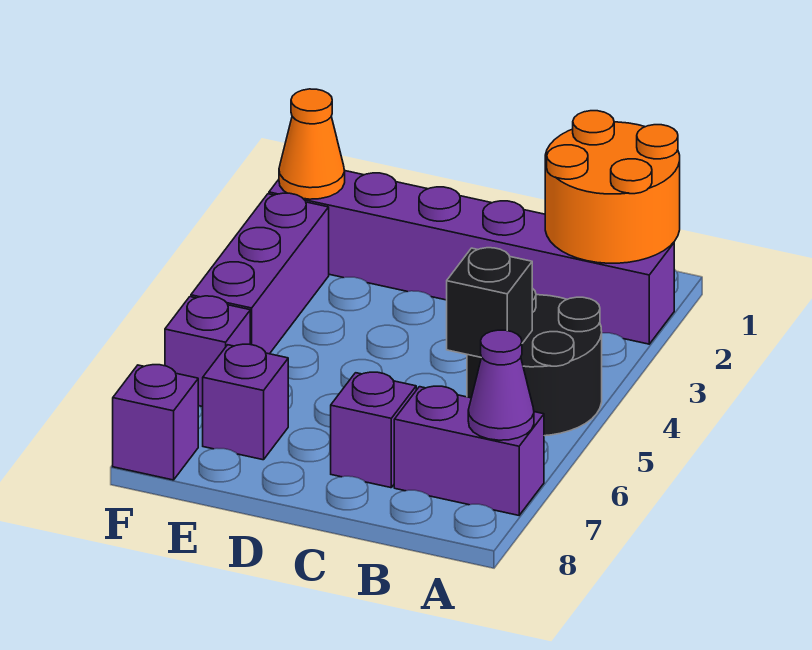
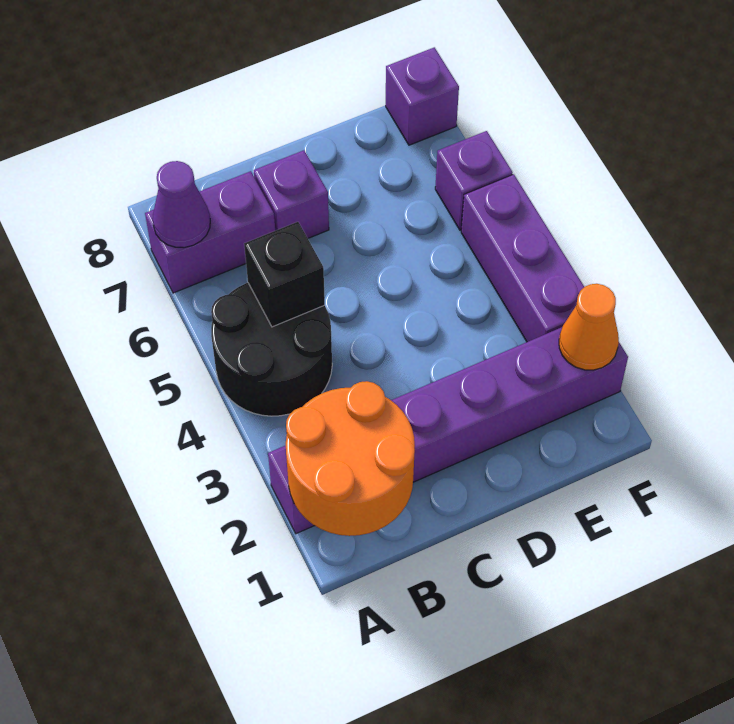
purple brick E7 level 1 -> none

